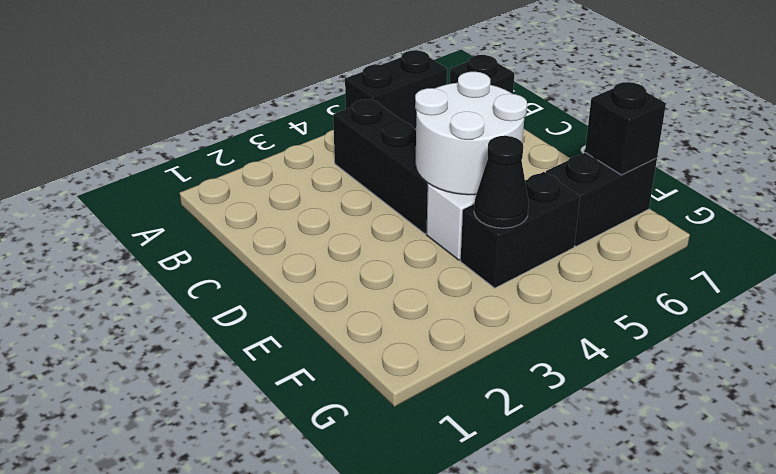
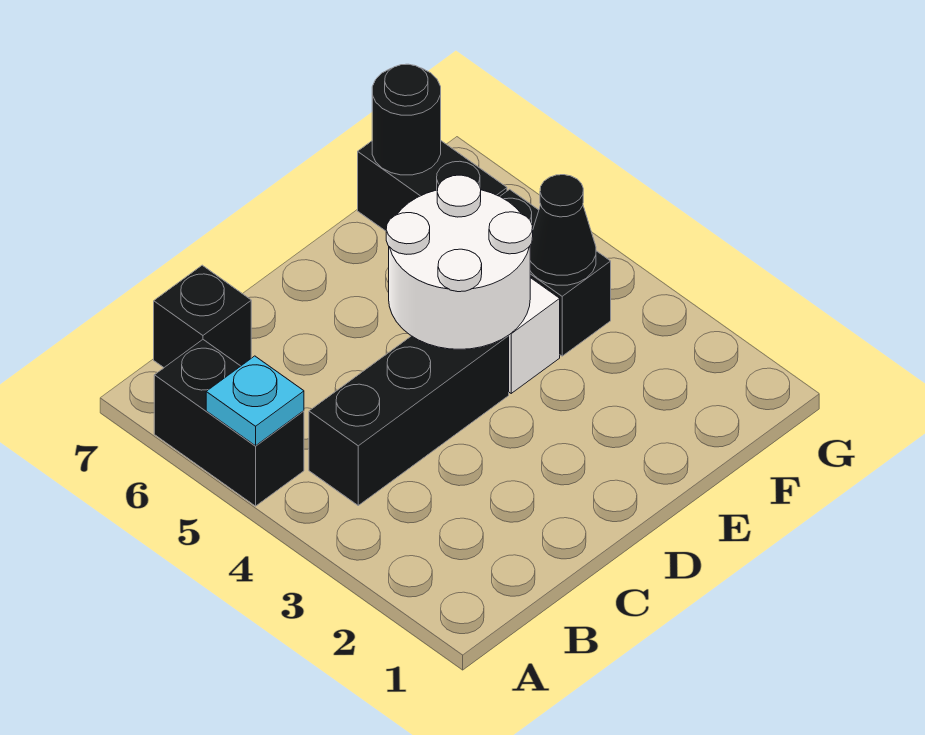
none -> cyan plate A5 level 2
black brick F7 level 2 -> black round brick F7 level 2

